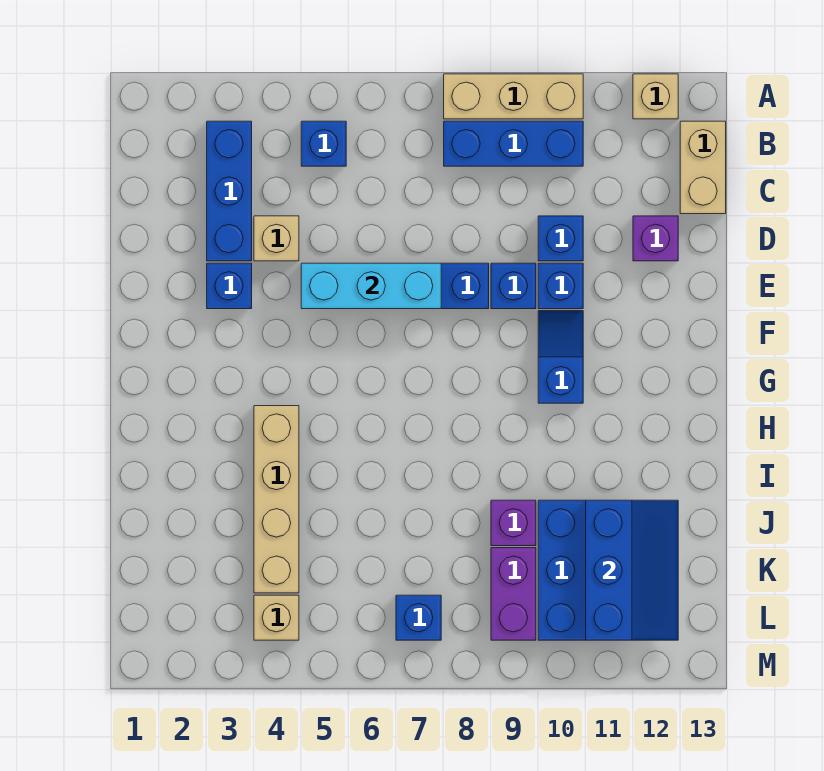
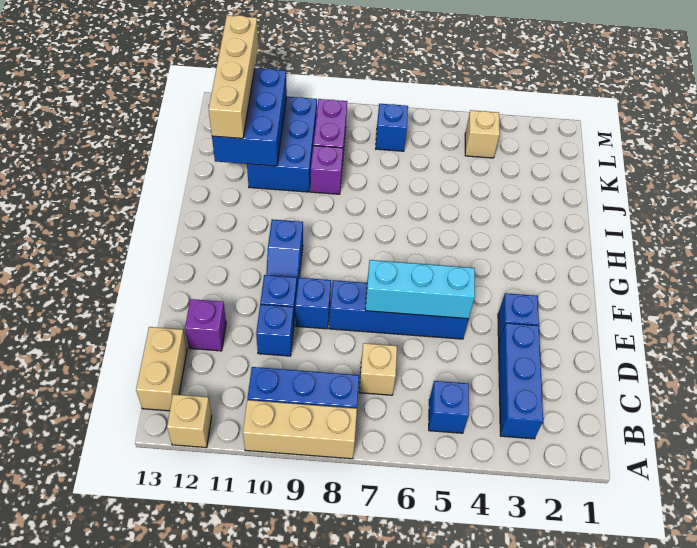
tan brick D4 level 1 -> tan brick C7 level 1
tan brick H4:K4 level 1 -> tan brick J12:M12 level 3
blue slope J11:L12 level 2 top 11 -> blue brick J11:L12 level 2

